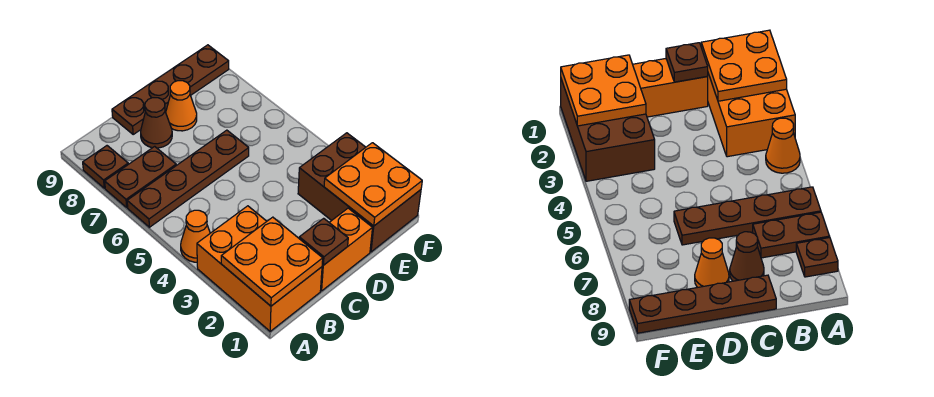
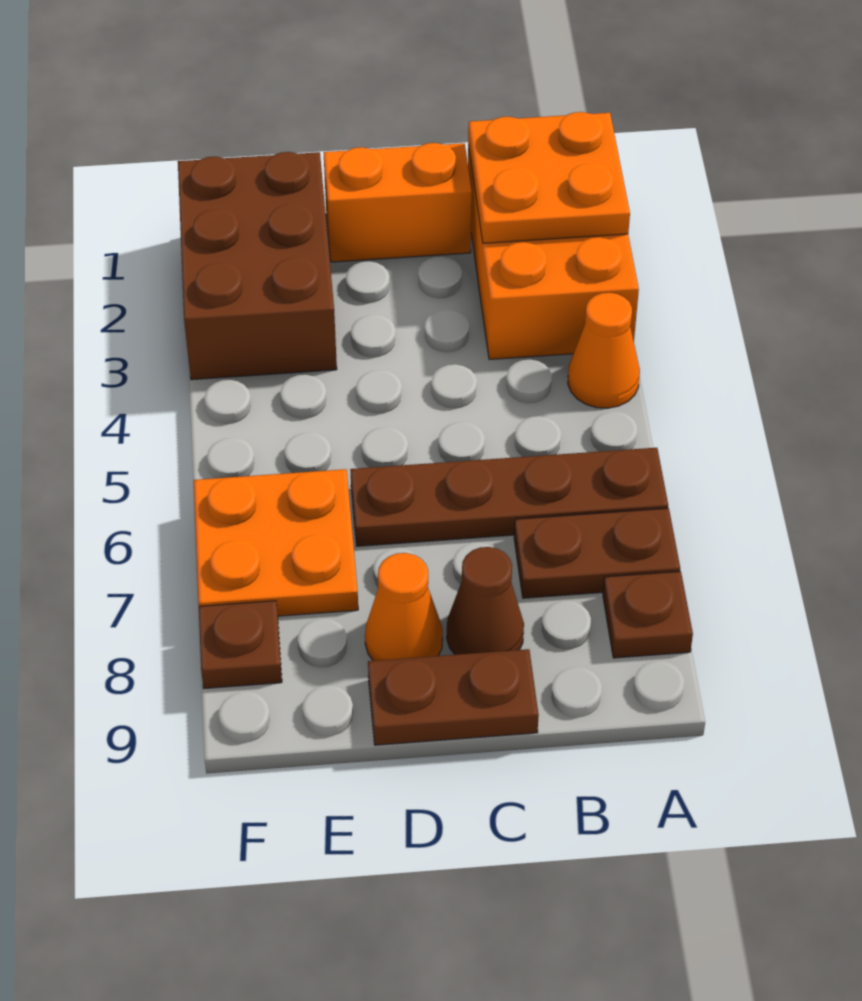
brown plate C1 level 2 -> brown plate F8 level 1
brown plate C9:F9 level 1 -> brown plate C9:D9 level 1
orange plate E1:F2 level 2 -> orange plate E6:F7 level 1

